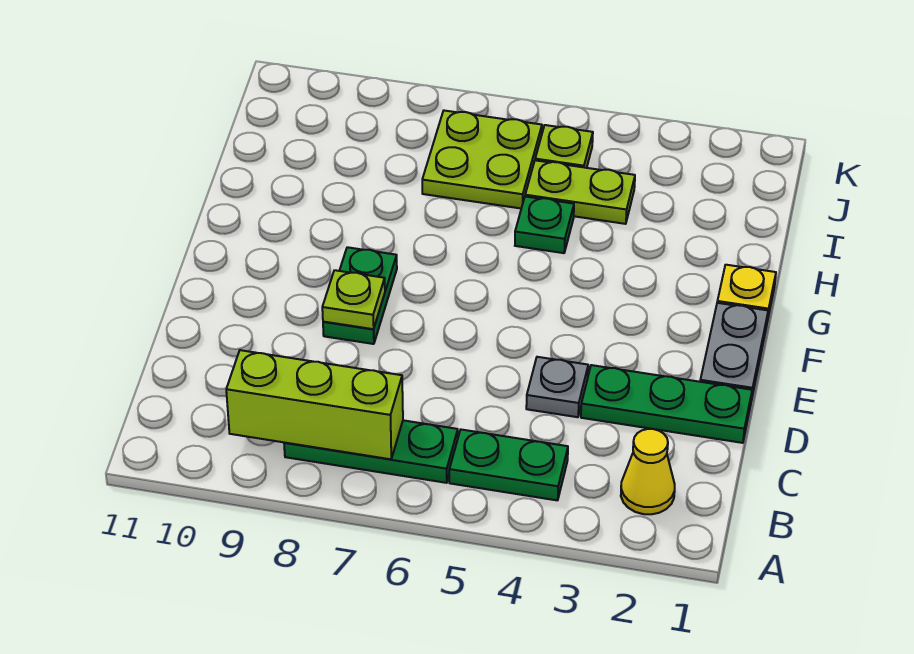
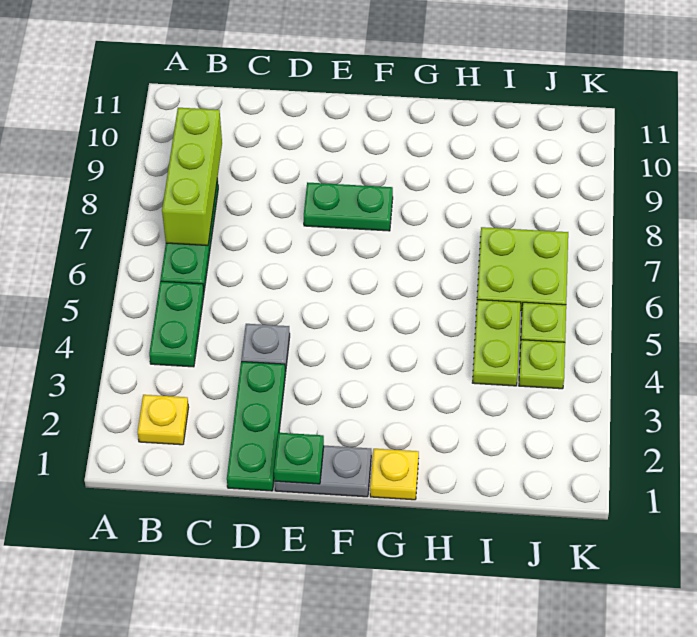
yellow cone B2 level 1 -> yellow plate B2 level 1
lime plate E8 level 2 -> lime plate J4 level 1
green plate H5 level 1 -> green plate E1 level 2

